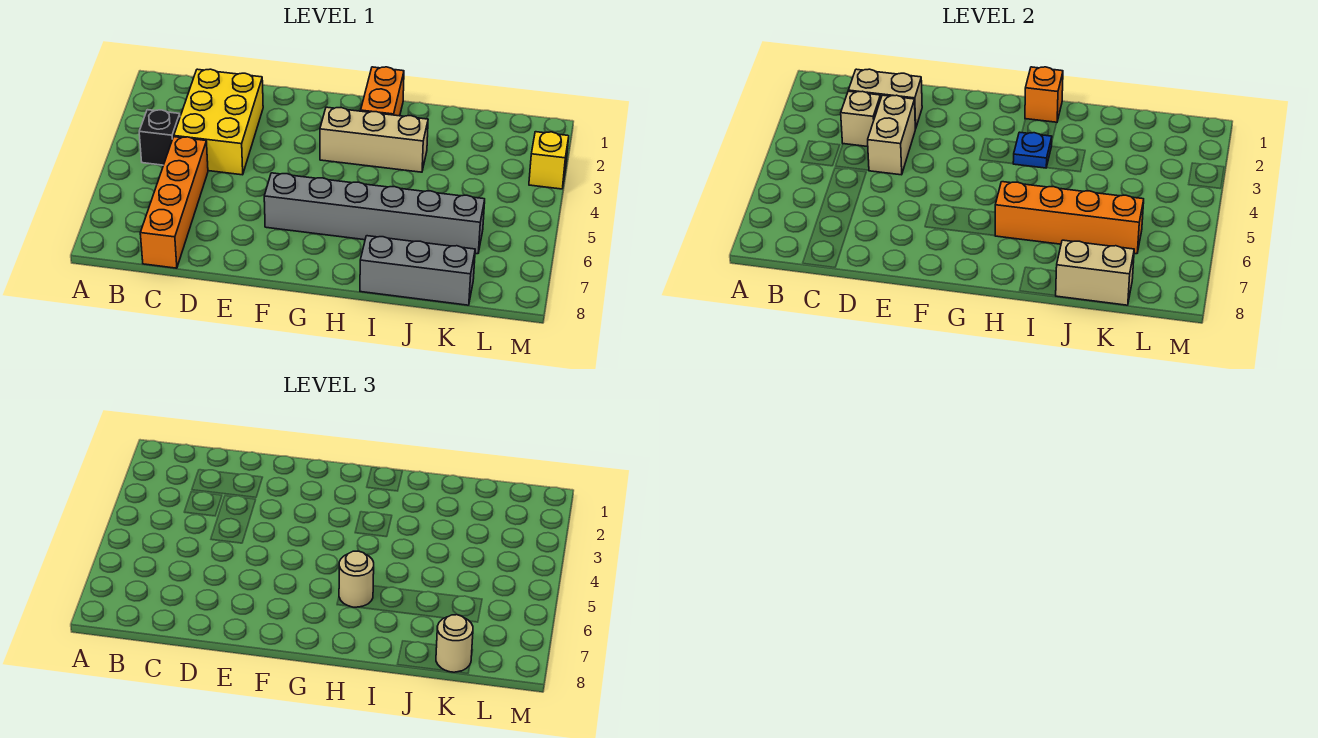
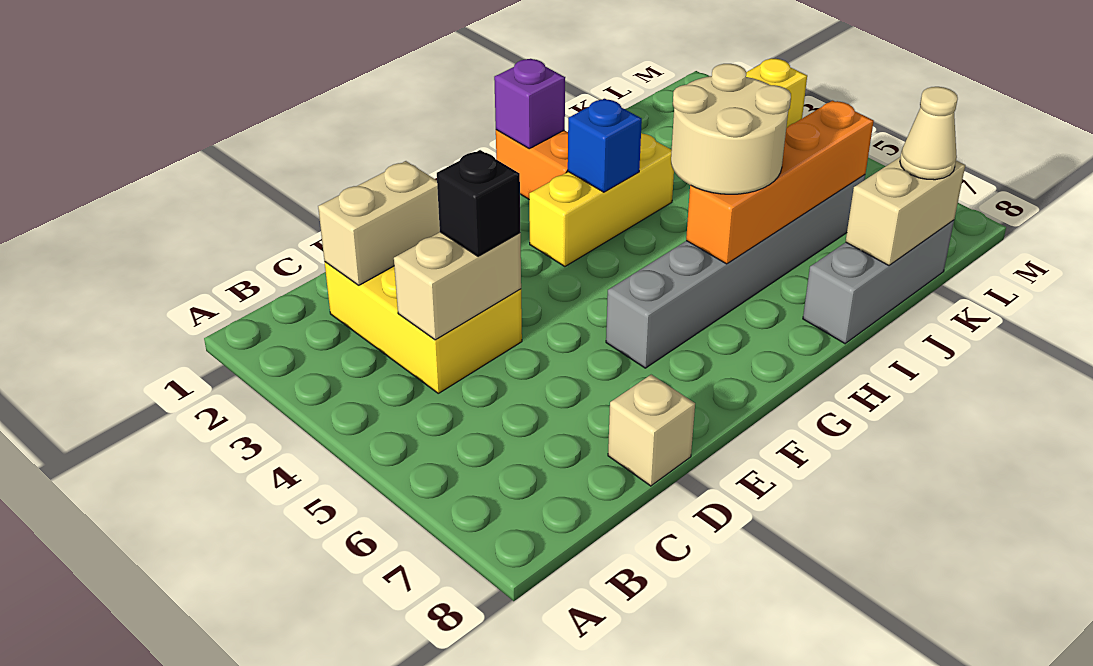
black brick B4 level 1 -> black brick D4 level 3
tan brick C3 level 2 -> tan brick D8 level 1
orange brick C5:C8 level 1 -> none
tan brick D3:D4 level 2 -> tan brick C4:D4 level 2
tan brick G3:I3 level 1 -> yellow brick G3:I3 level 1
orange brick H1 level 2 -> purple brick H1 level 2
blue plate H3 level 2 -> blue brick H3 level 2
tan round brick H6 level 3 -> tan round brick H5:I6 level 3
tan round brick K8 level 3 -> tan cone K8 level 3

